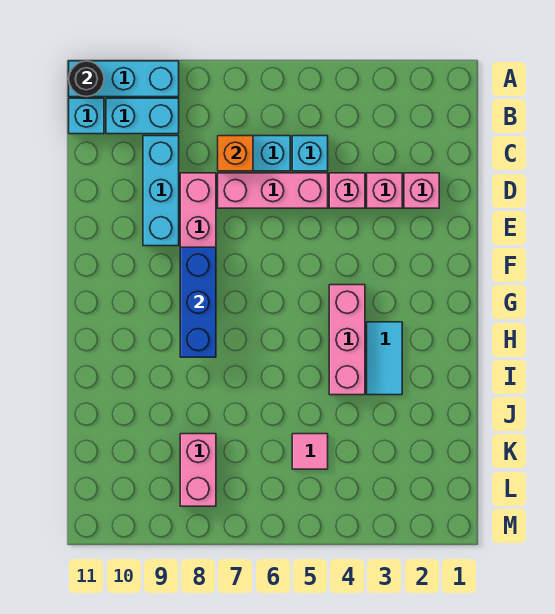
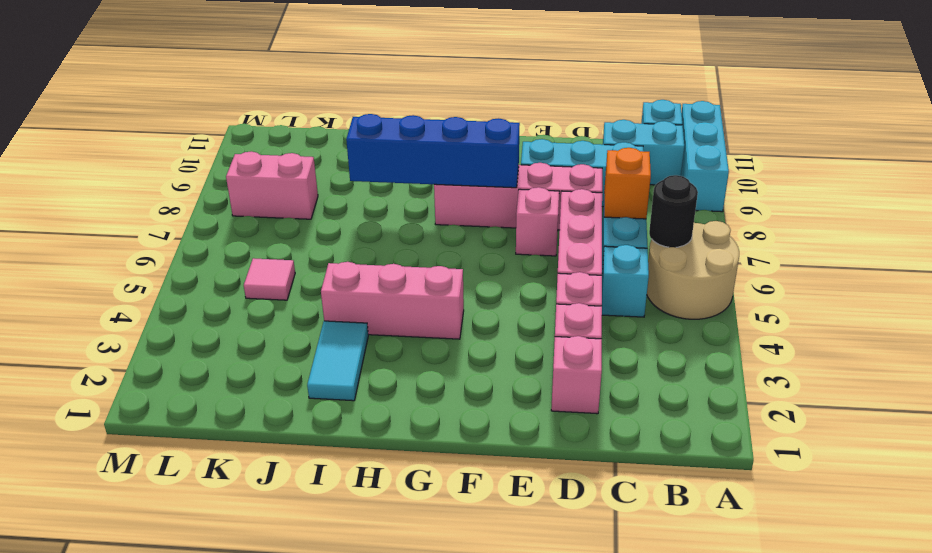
none -> tan round brick A5:B6 level 1
black round brick A11 level 2 -> black round brick B6 level 2
cyan brick B9:B10 level 1 -> cyan brick B10:C10 level 1
none -> pink brick E7 level 1
blue brick F8:H8 level 2 -> blue brick F8:I8 level 2
cyan tile H3:I3 level 1 -> cyan tile I2:I3 level 1

